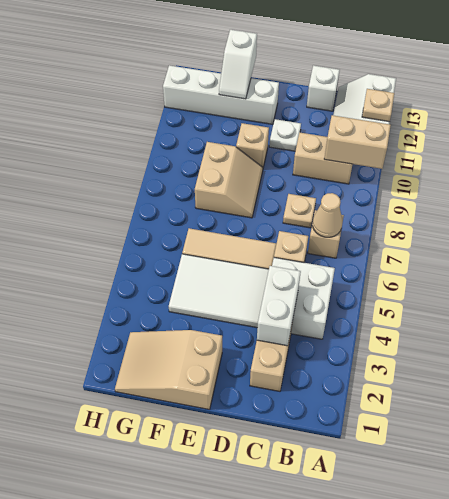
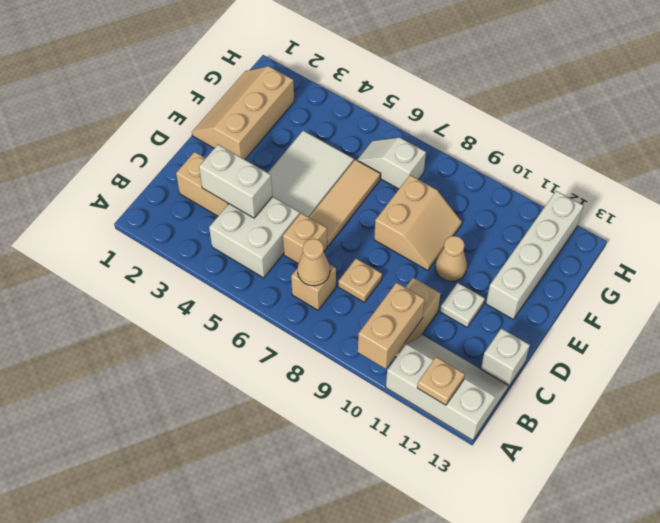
tan slope E1:G2 level 1 top E -> tan slope E1:G2 level 1 top 2
tan slope E8:F9 level 1 top F -> tan slope E8:F9 level 1 top 8
tan brick E10 level 1 -> tan cone E10 level 1
white slope F12:F13 level 2 top 13 -> white slope G6:G7 level 1 top 7

